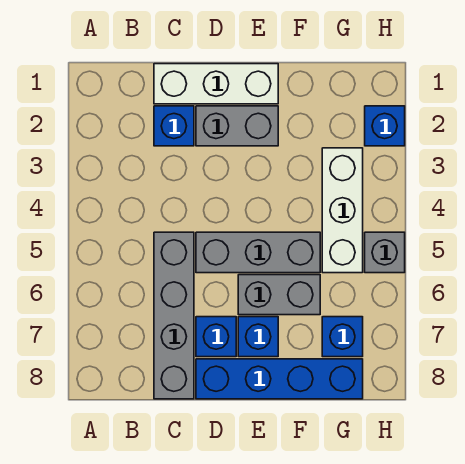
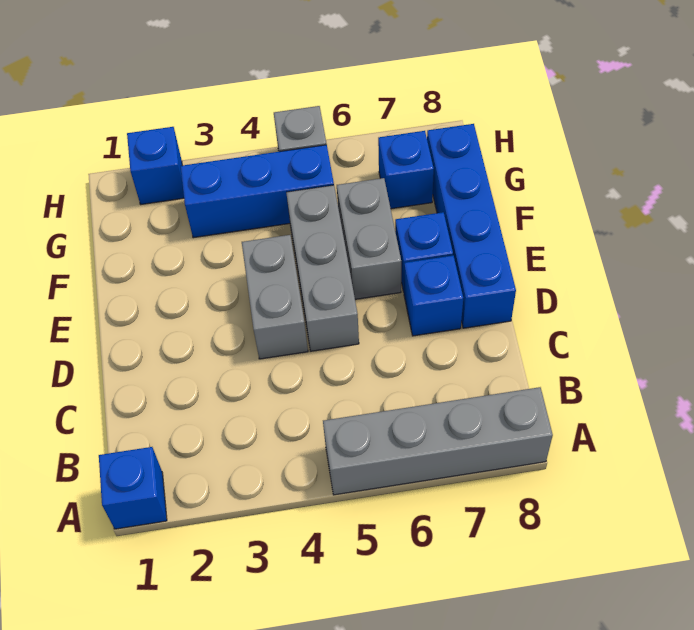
white brick C1:E1 level 1 -> none
blue brick C2 level 1 -> blue brick A1 level 1
grey brick C5:C8 level 1 -> grey brick A5:A8 level 1
grey brick D2:E2 level 1 -> grey brick D4:E4 level 1
white brick G3:G5 level 1 -> blue brick G3:G5 level 1

